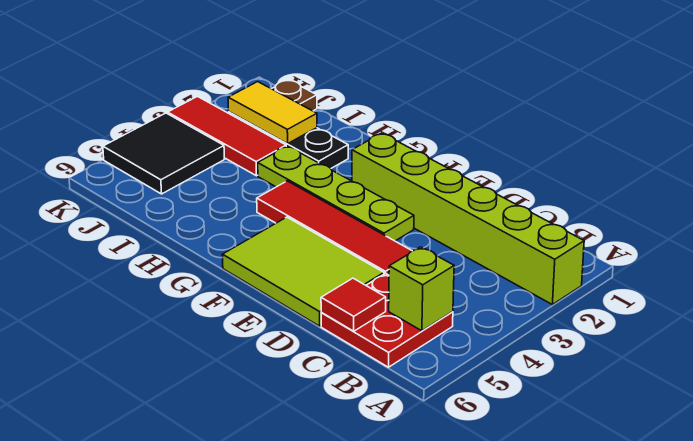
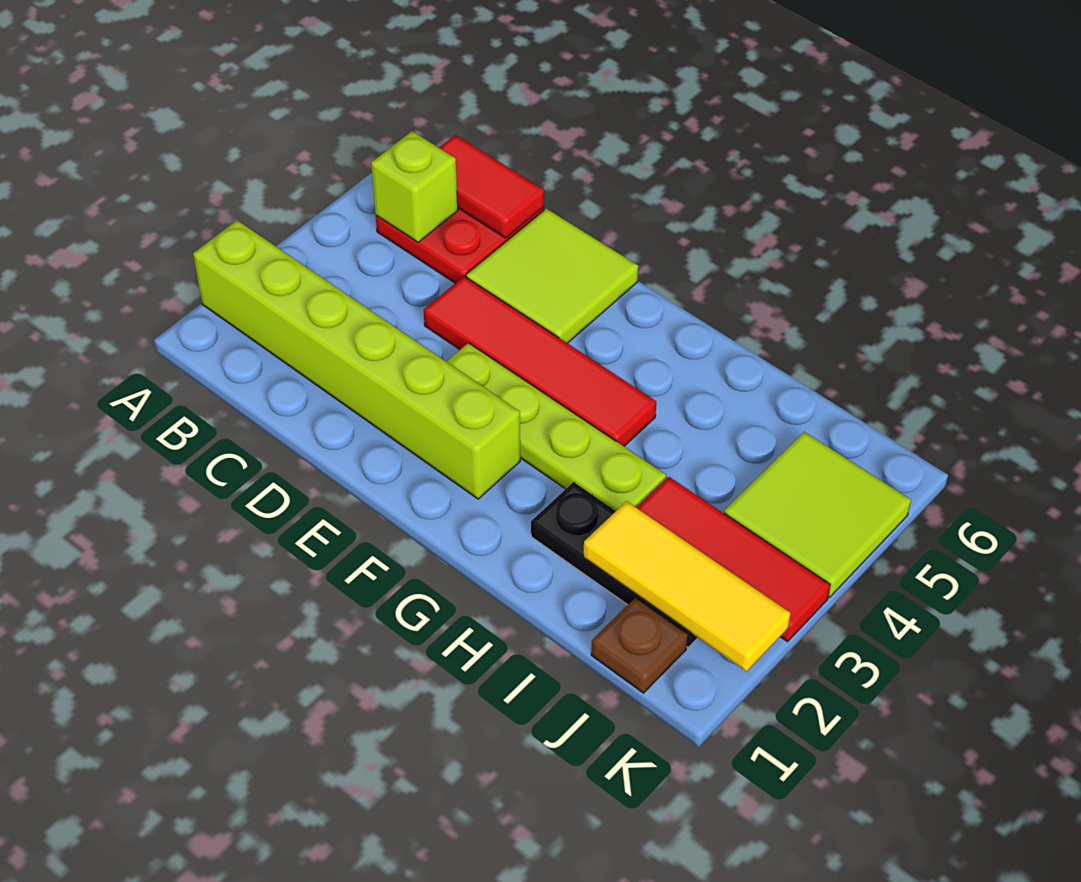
red tile C6 level 2 -> red tile B6:C6 level 2
lime tile D5:F6 level 1 -> lime tile D5:E6 level 1
yellow tile I2:J2 level 2 -> yellow tile I2:K2 level 2
black tile J4:K5 level 1 -> lime tile J4:K5 level 1

